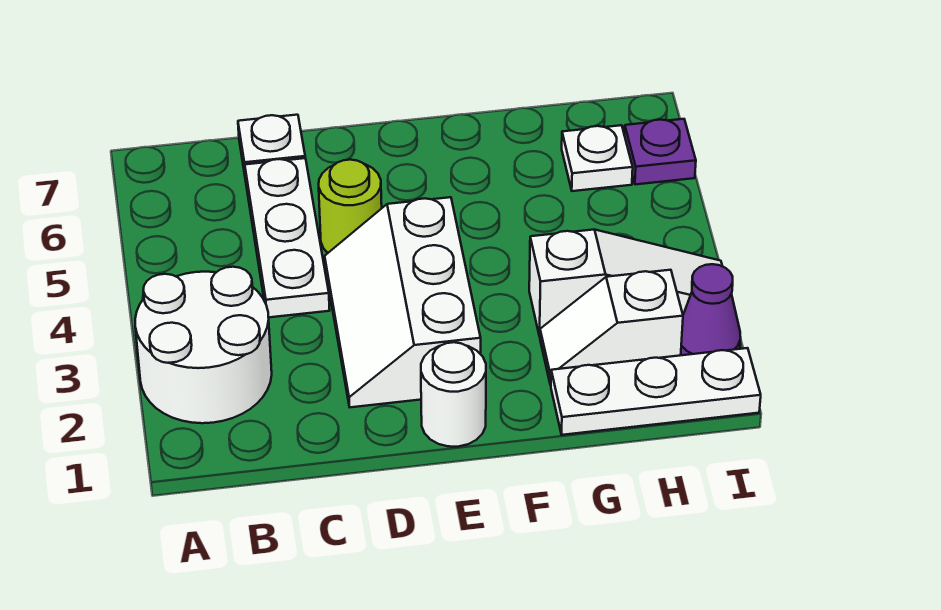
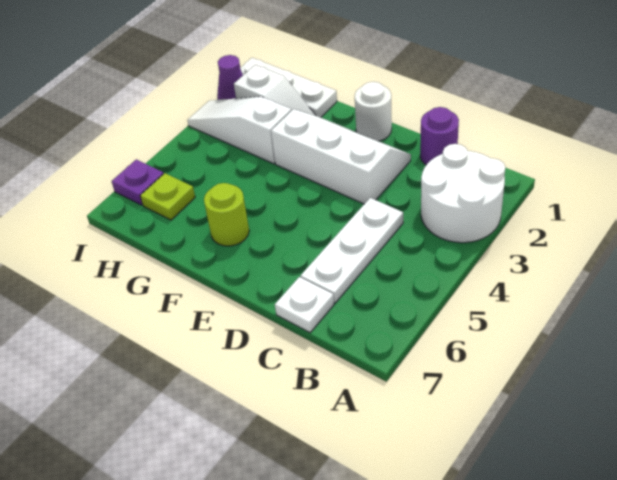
none -> purple round brick C1 level 1
white slope D2:E4 level 1 top E -> white slope D2:F3 level 1 top 3
lime round brick D5 level 1 -> lime round brick F6 level 1
white plate H6 level 1 -> lime plate H6 level 1

